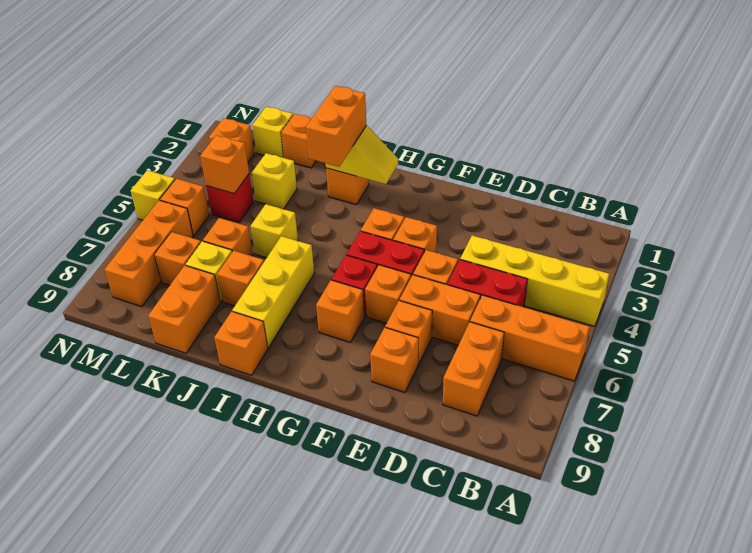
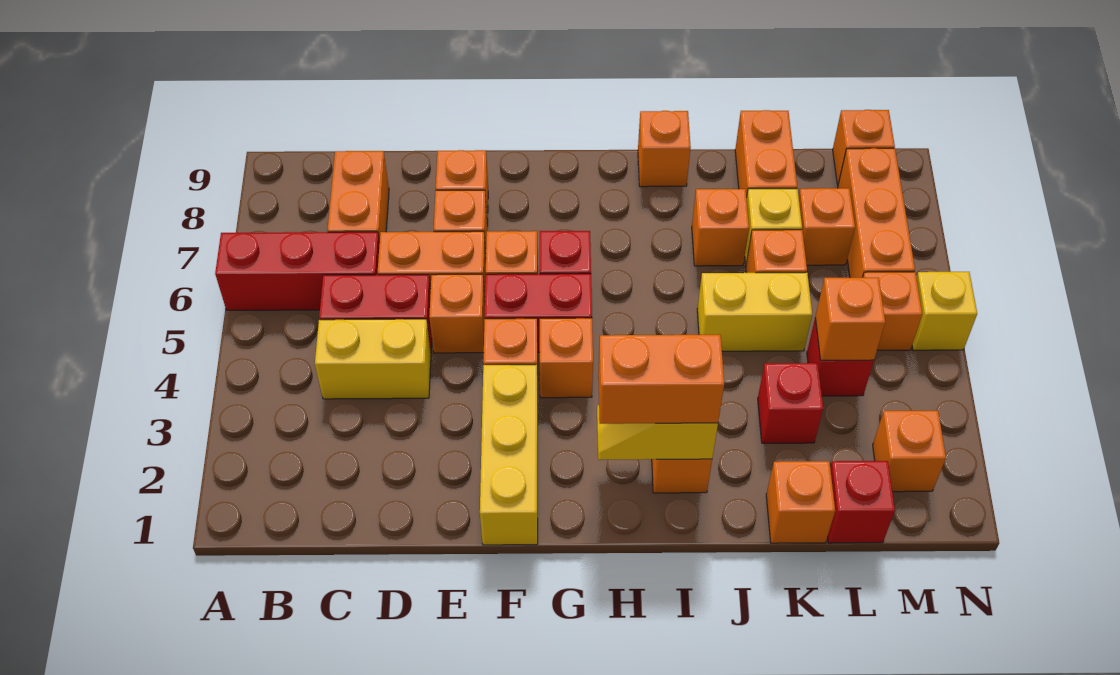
yellow brick A4:D4 level 1 -> yellow brick C4:D4 level 1
orange brick A6:C6 level 1 -> red brick A6:C6 level 1
orange brick G7 level 1 -> orange brick M9 level 1
orange brick I2:I3 level 3 -> orange brick H2:I2 level 3
yellow brick I6:I8 level 1 -> yellow brick F1:F3 level 1
yellow brick J5 level 1 -> yellow brick J5:K5 level 1
yellow brick K3 level 1 -> red brick K3 level 1
yellow brick L1 level 1 -> red brick L1 level 1

